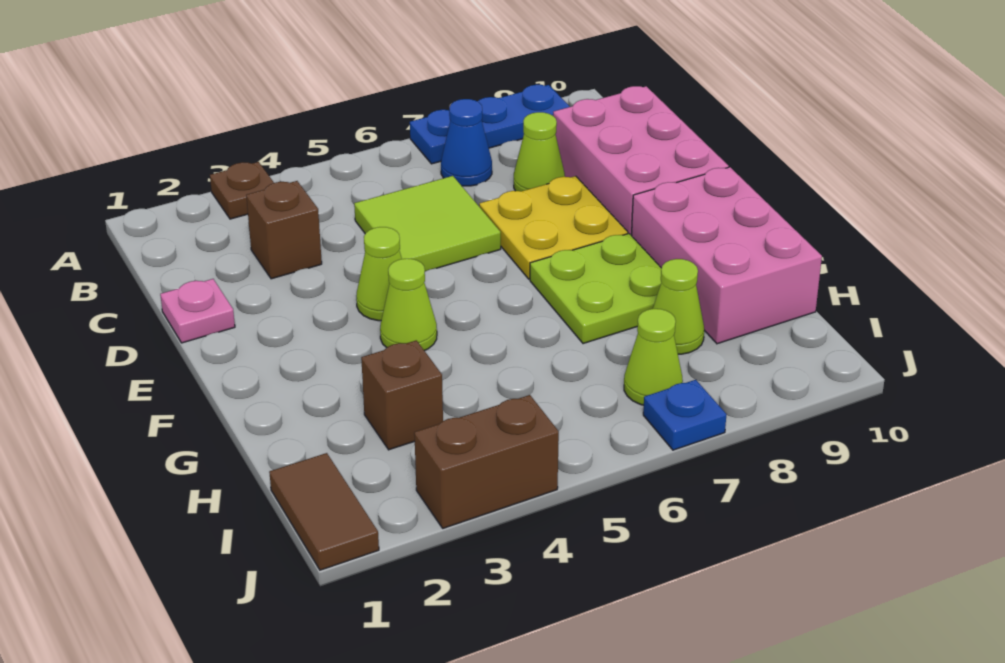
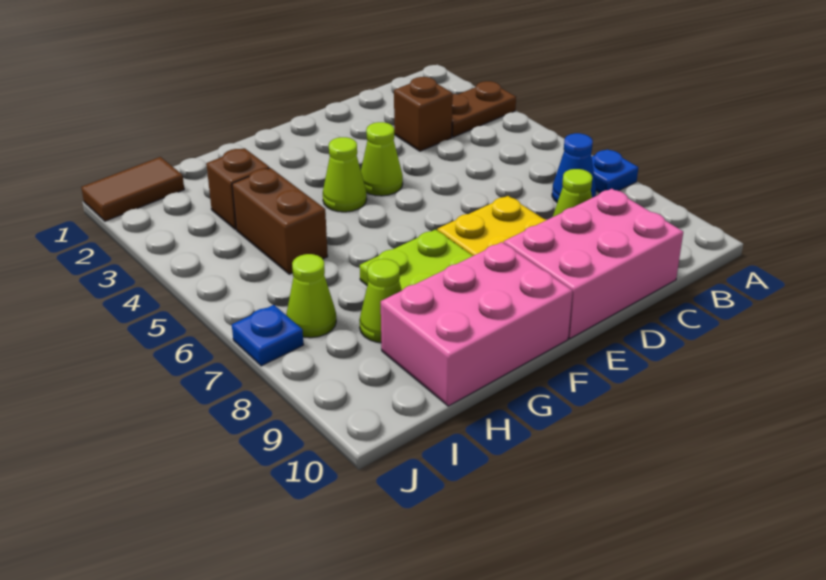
brown plate A3 level 1 -> brown plate A3:B3 level 1
blue plate A7:A9 level 1 -> blue plate A7 level 1
lime tile C5:D6 level 1 -> none
pink plate D1 level 1 -> none
brown brick J3:J4 level 1 -> brown brick H4:H5 level 1

